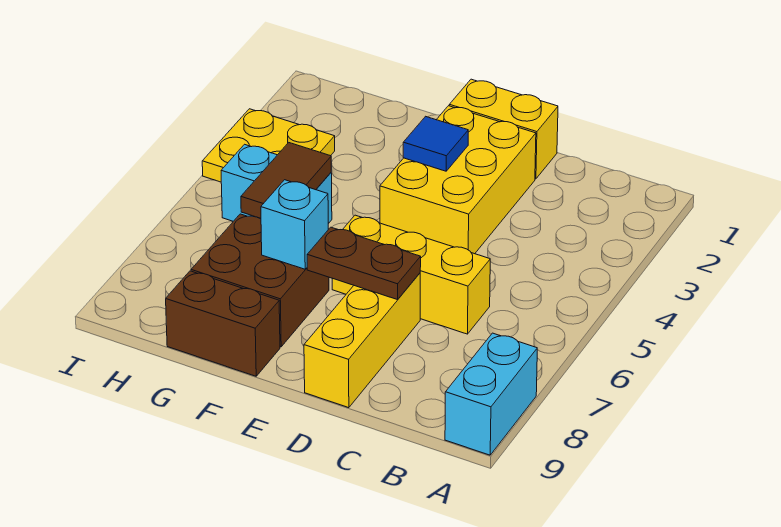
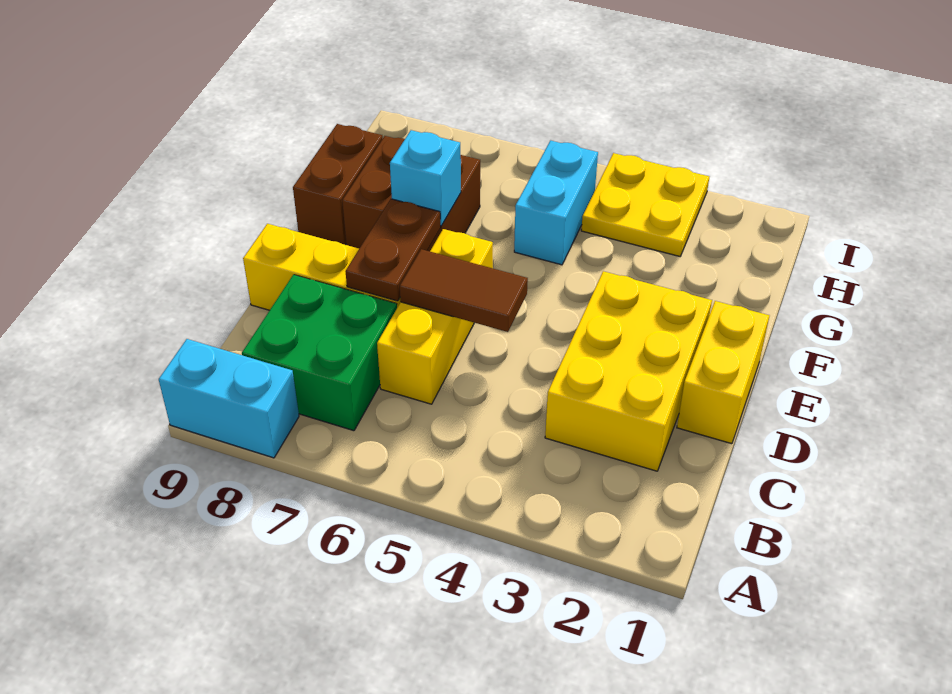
none -> green brick B7:C8 level 1
yellow brick D2:E4 level 1 -> yellow brick C2:E3 level 1
blue tile E3 level 2 -> none
brown tile G5:G6 level 2 -> brown tile D5:D6 level 2

